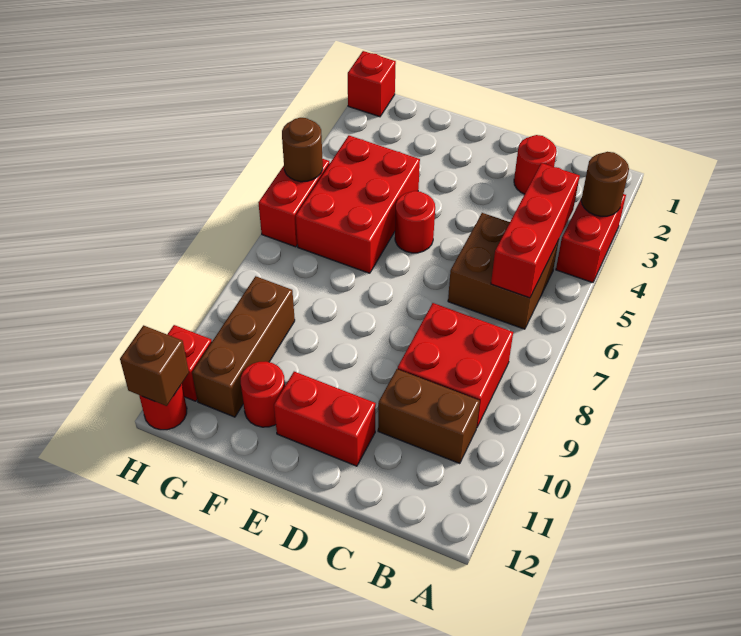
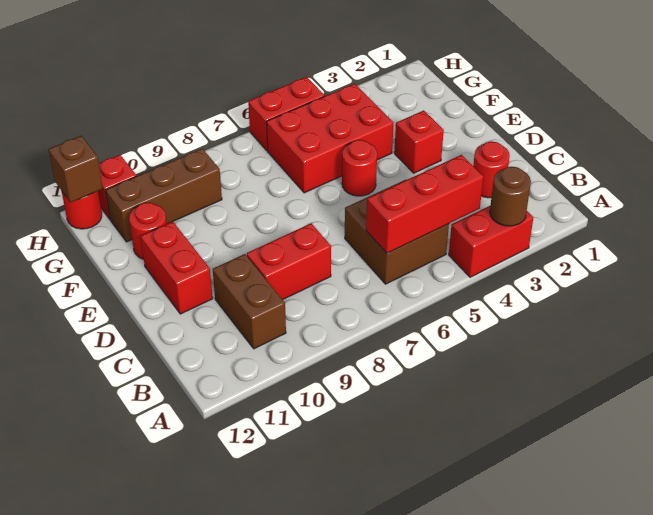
red brick B8:C9 level 1 -> red brick C8:C9 level 1
red brick H1 level 1 -> red brick E3 level 1
brown round brick H5 level 2 -> none

